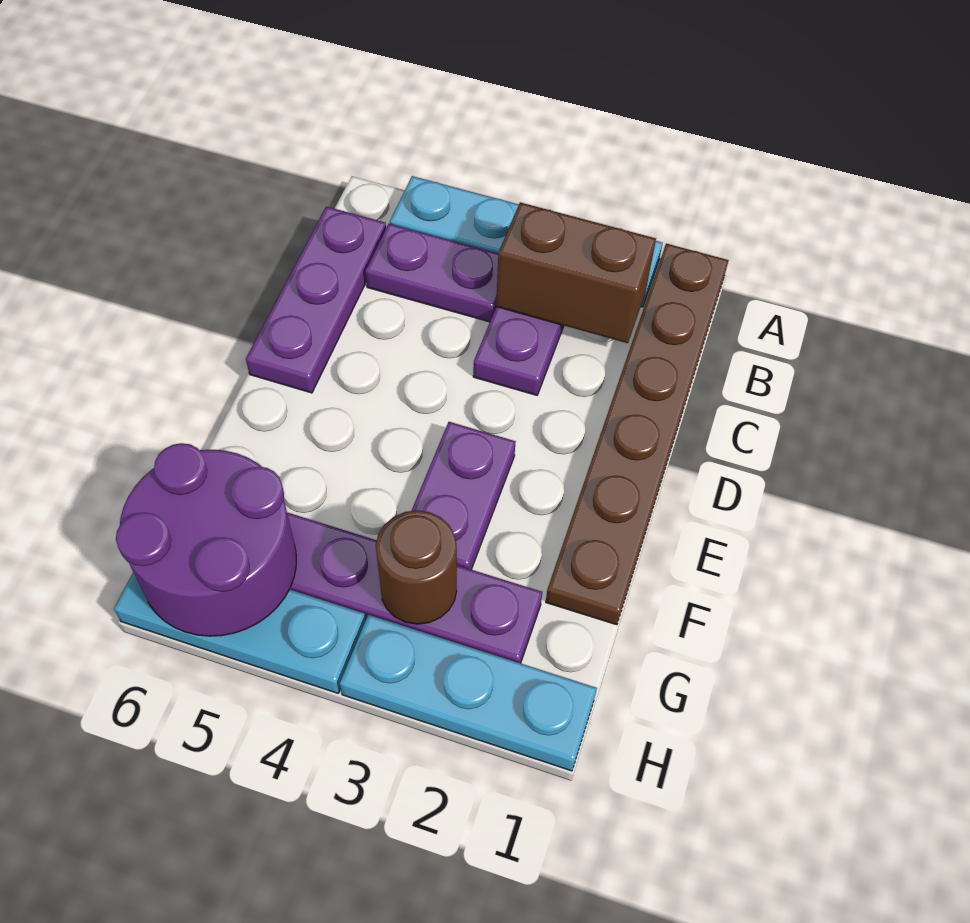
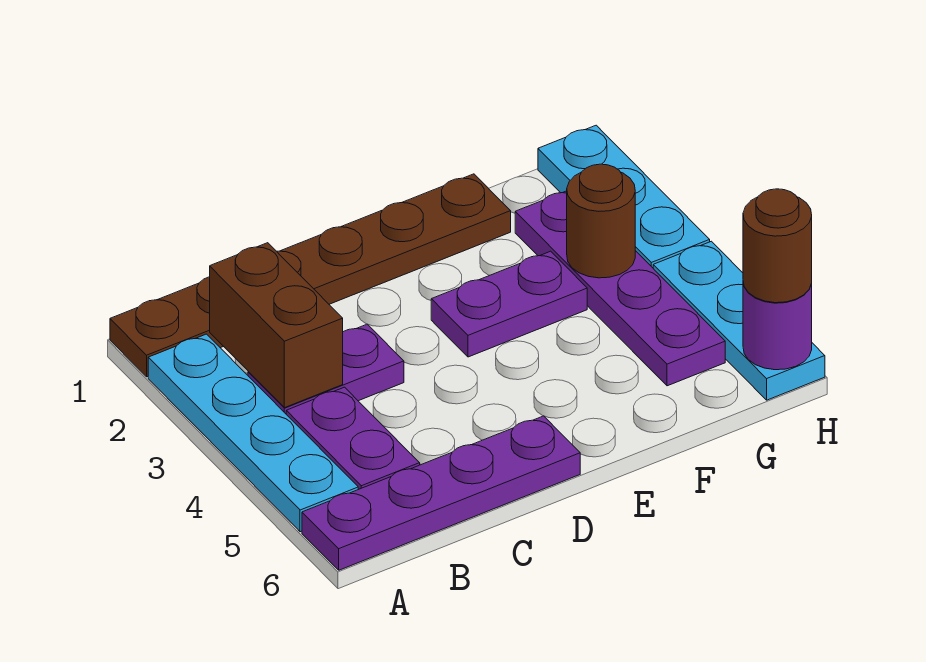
purple plate B6:D6 level 1 -> purple plate A6:D6 level 1
purple round brick G5:H6 level 2 -> purple round brick H6 level 2
none -> brown round brick H6 level 3

